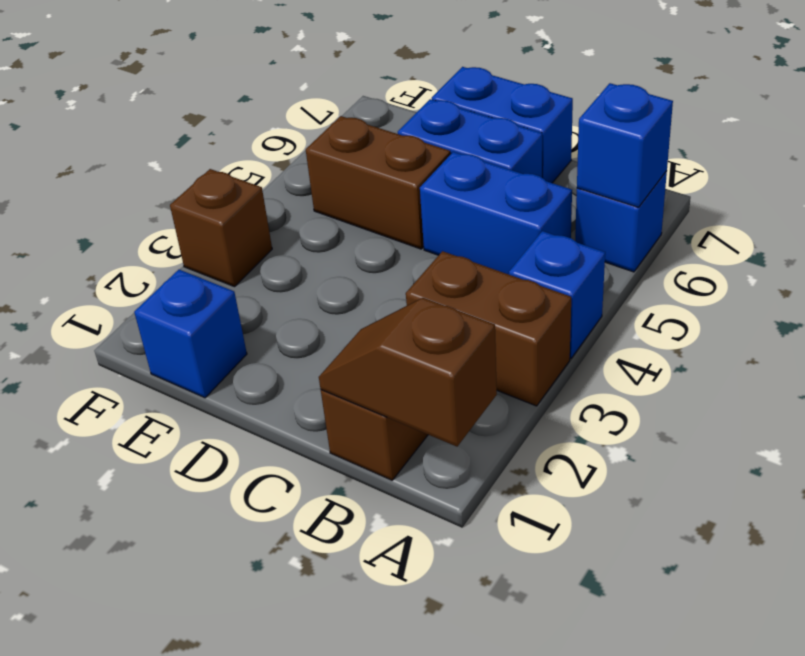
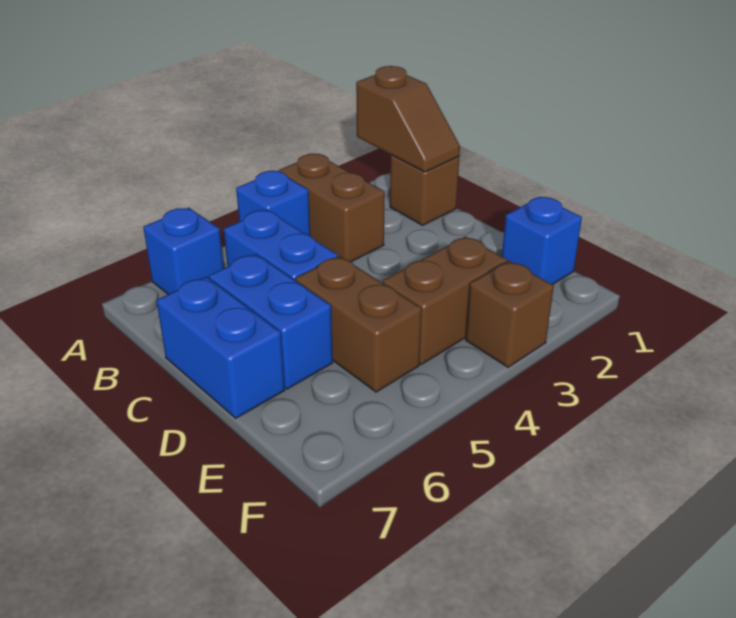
blue brick A6 level 2 -> none
none -> brown brick E3:E4 level 1

